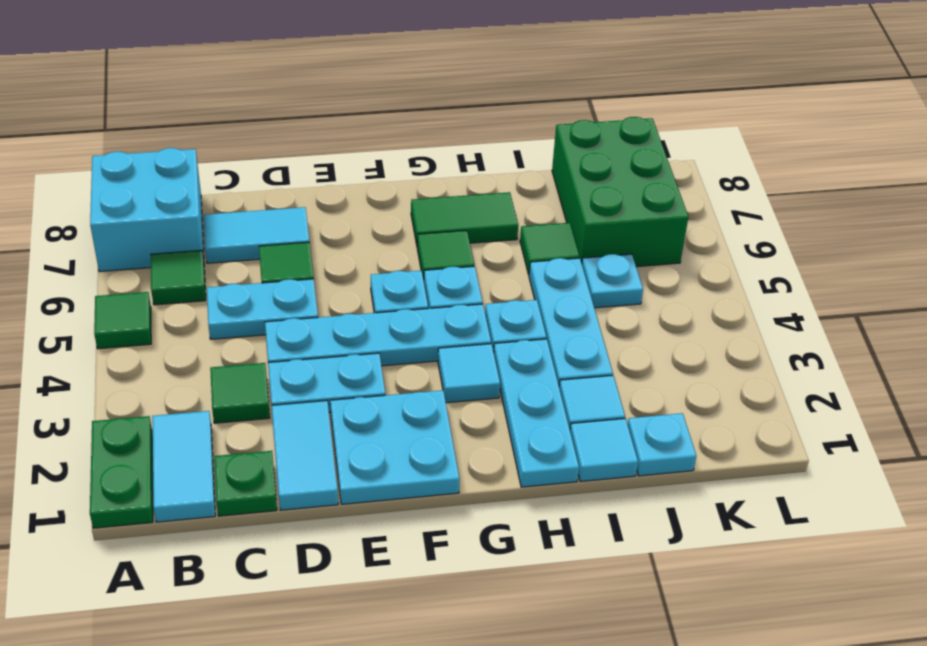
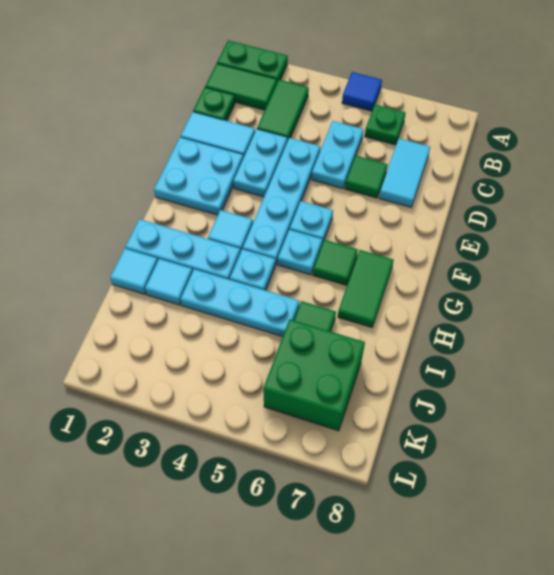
green tile A5 level 1 -> blue tile A5 level 1
cyan brick A7:B8 level 1 -> none
cyan tile B1:B2 level 1 -> green tile B1:B2 level 1
green tile B6 level 1 -> green plate B6 level 1
green tile C3 level 1 -> green tile B3:C3 level 1
cyan plate J1 level 1 -> none
cyan plate J5 level 1 -> none
green brick J6:K8 level 1 -> green brick J6:K7 level 1

